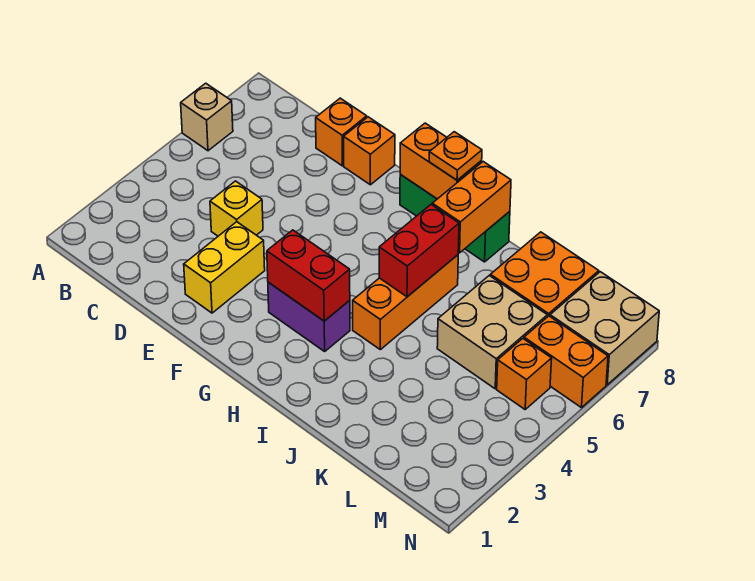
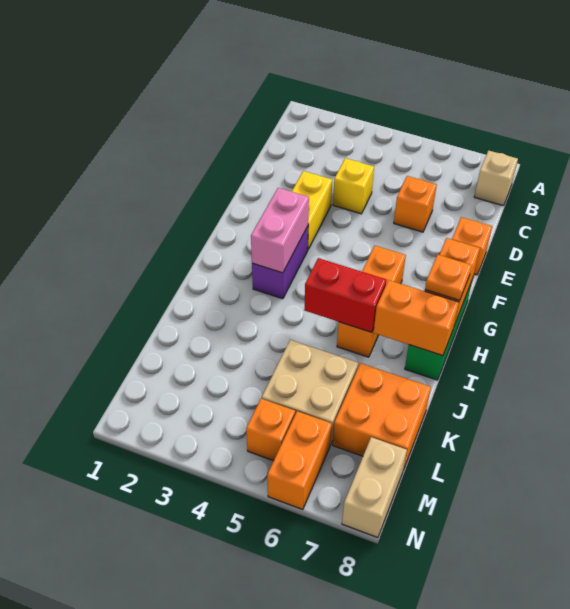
tan brick A6 level 1 -> tan brick B8 level 1
orange brick D8 level 1 -> orange brick D6 level 1
yellow brick E2:E3 level 1 -> yellow brick E3:F3 level 1
red brick G3:H3 level 2 -> pink brick G3:H3 level 2
orange brick I4:I6 level 1 -> orange brick G6:I6 level 1
tan brick M7:N8 level 1 -> tan brick M8:N8 level 1

